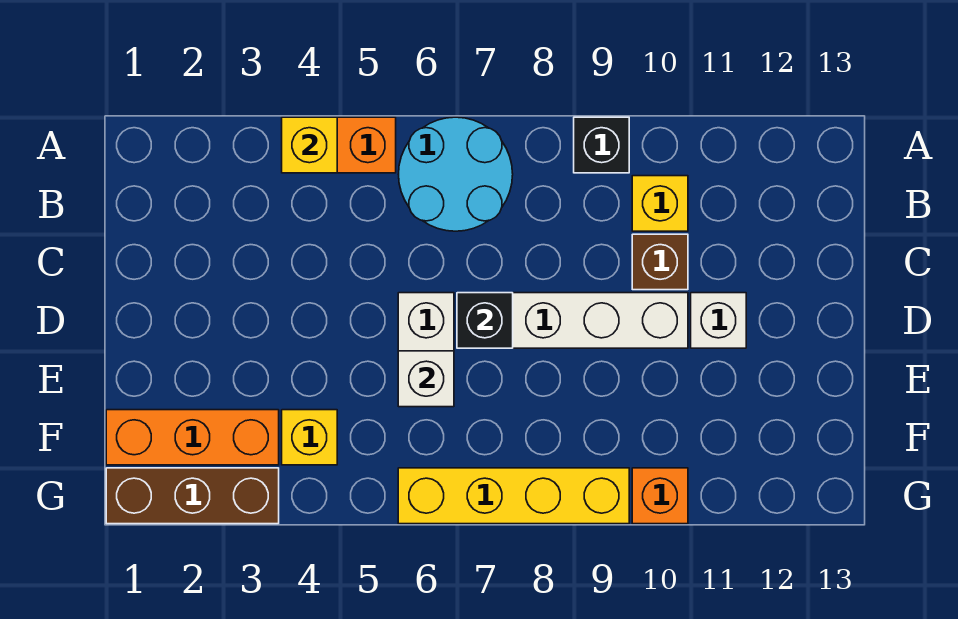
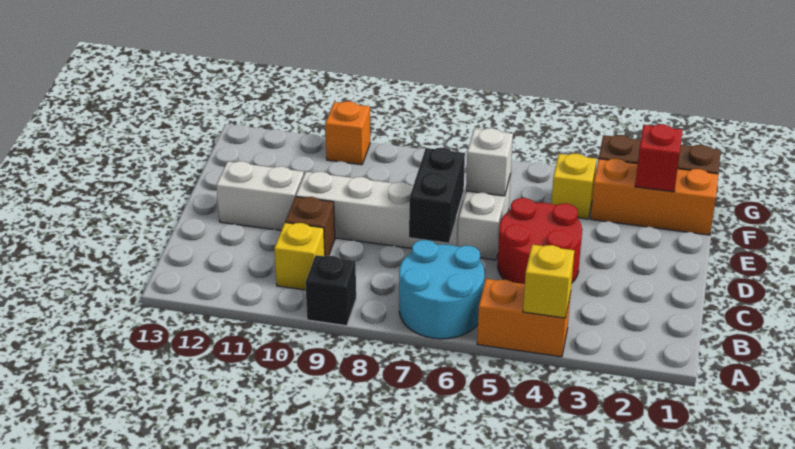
none -> red round brick C4:D5 level 1
black brick D7 level 2 -> black brick C7:D7 level 2
white brick D11 level 1 -> white brick D11:D12 level 1
none -> red brick F2 level 2
yellow brick G6:G9 level 1 -> none

